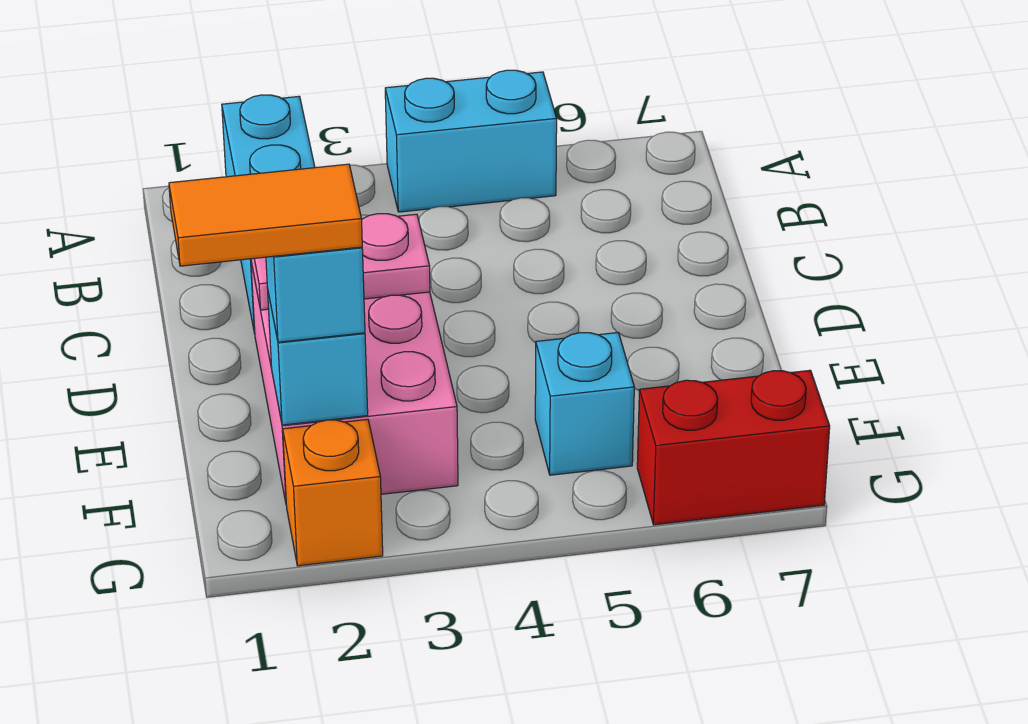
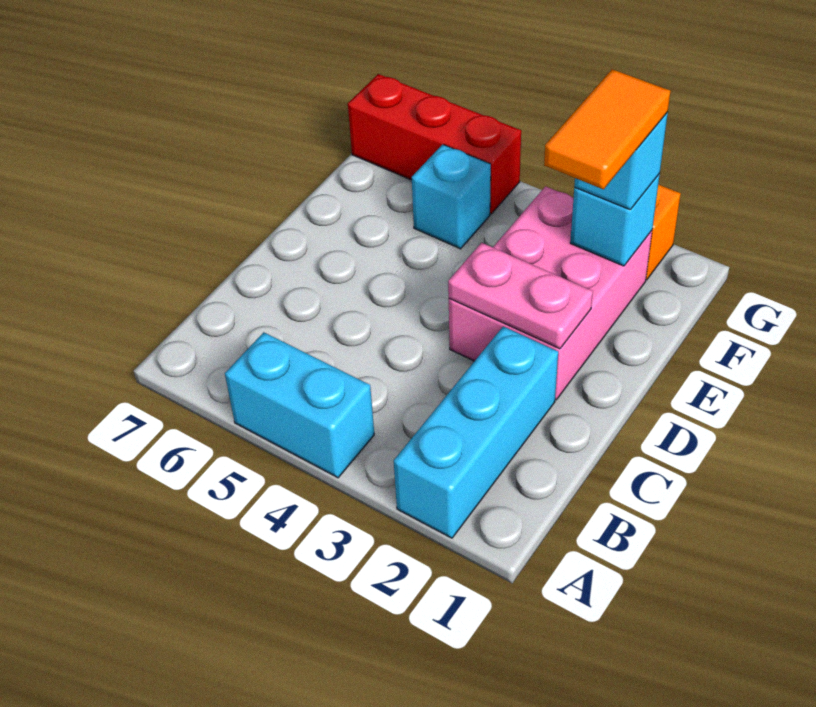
orange tile F1:F2 level 4 -> orange tile E2:F2 level 4
red brick G6:G7 level 1 -> red brick G5:G7 level 1

